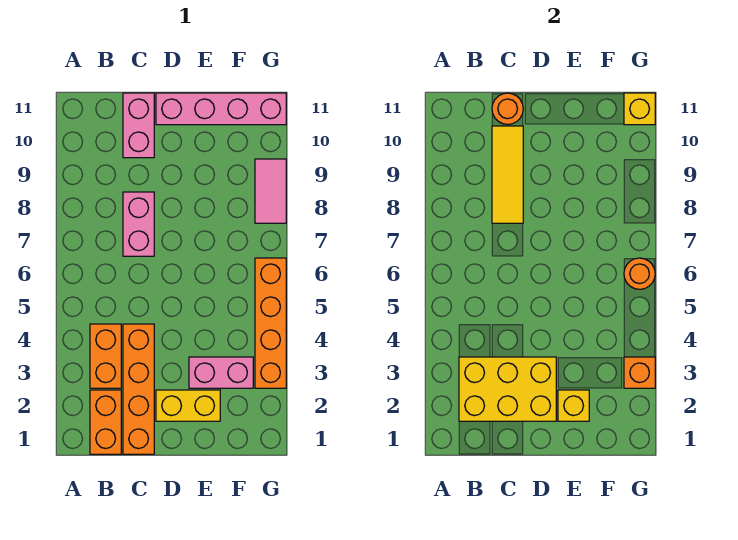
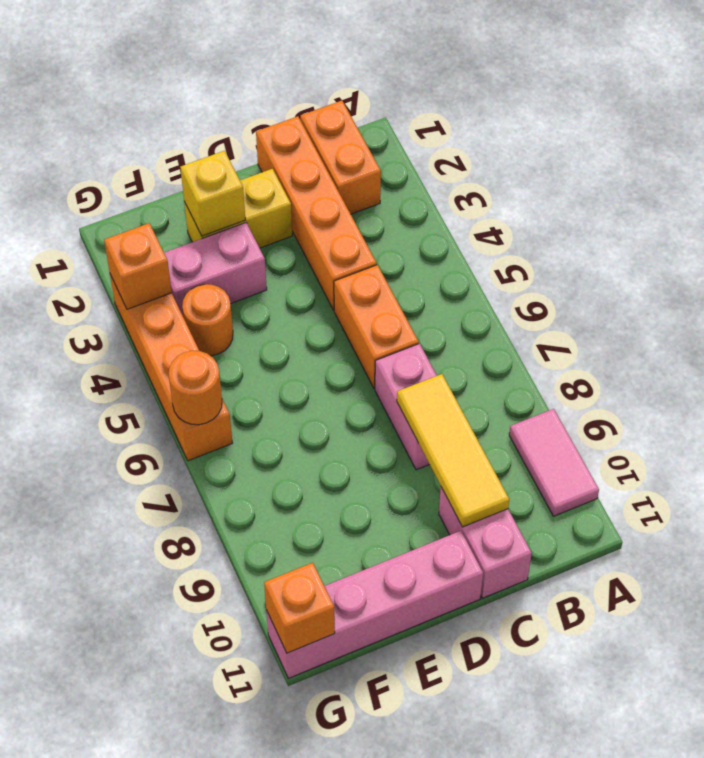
yellow brick B2:D3 level 2 -> none
orange brick B3:B4 level 1 -> orange brick C5:C6 level 1
orange round brick C11 level 2 -> orange round brick F4 level 1
pink tile G8:G9 level 1 -> pink tile A9:A10 level 1
yellow brick G11 level 2 -> orange brick G11 level 2

